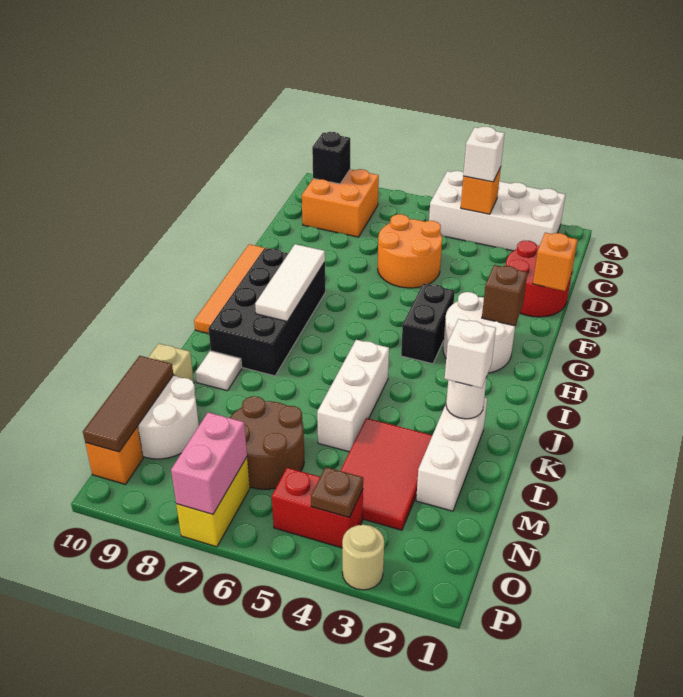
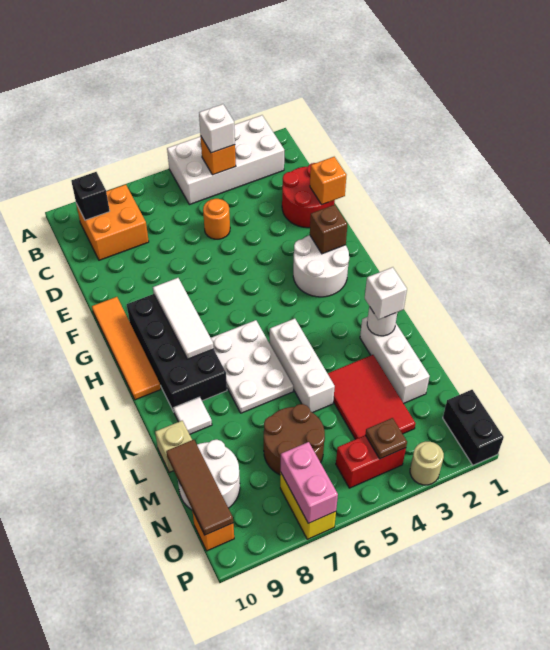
orange round brick D5:E6 level 1 -> orange round brick D5 level 1
black brick G4:H4 level 1 -> black brick O1:P1 level 1
none -> white plate I6:K7 level 1

